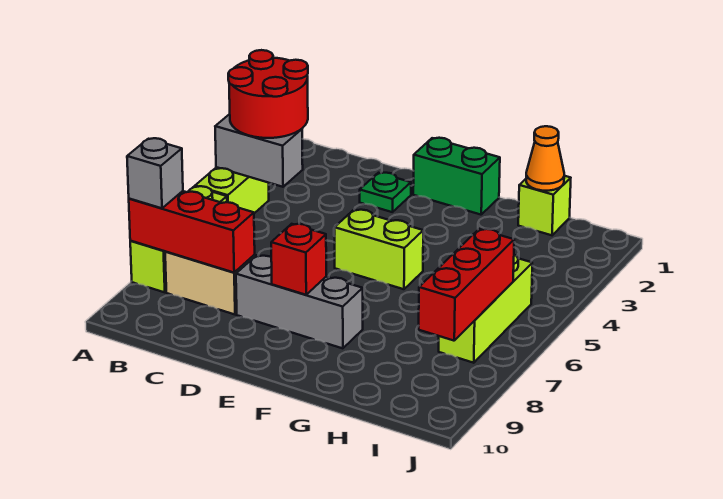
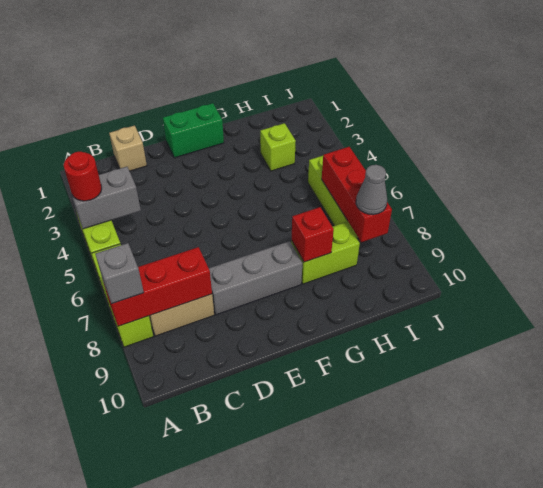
red round brick A3:B4 level 3 -> red round brick A4 level 3
none -> tan brick C1 level 1
green plate D2 level 1 -> none
lime brick E5:F5 level 1 -> lime brick G8:H8 level 1
red brick E8 level 2 -> red brick G8 level 2
lime brick H1 level 1 -> lime brick H3 level 1
orange cone H1 level 2 -> none
none -> grey cone I8 level 3

